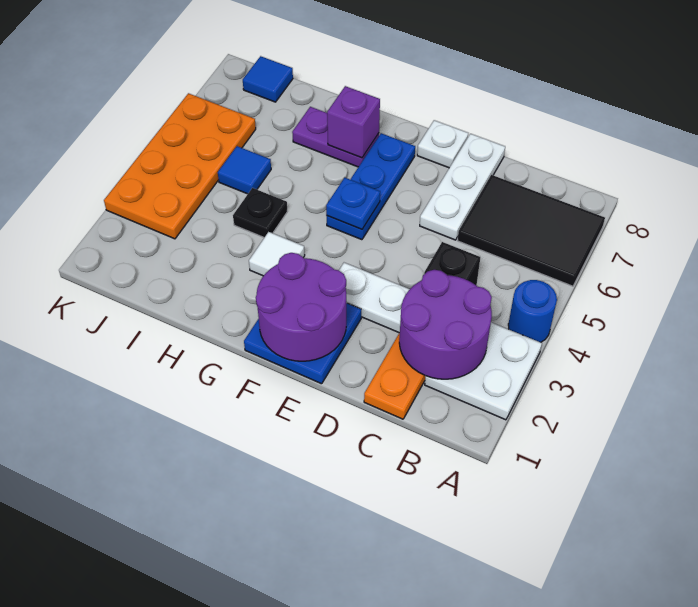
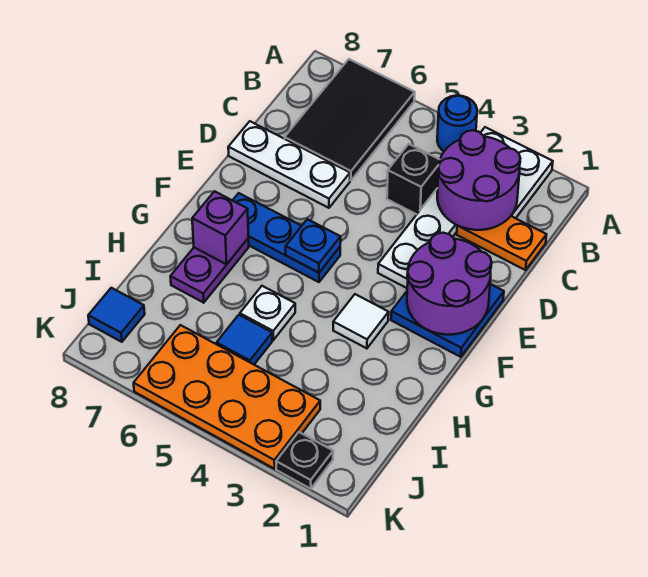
white plate E8 level 1 -> white plate H5 level 1
black plate H4 level 1 -> black plate K2 level 1

